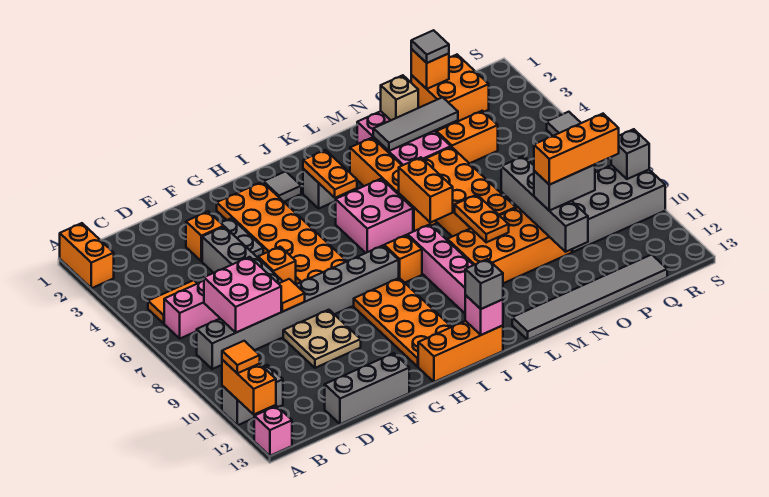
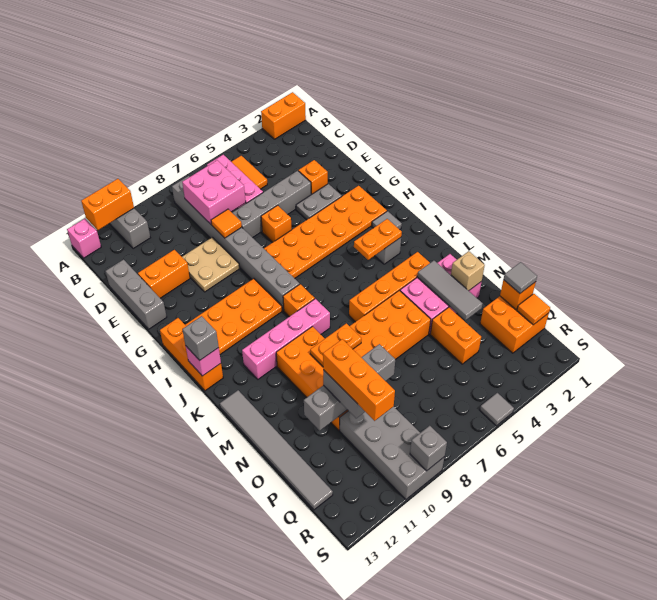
orange tile A11 level 3 -> orange tile Q1 level 2
pink brick J5:K6 level 1 -> none
orange brick L6:L7 level 2 -> orange brick E11:E12 level 1

